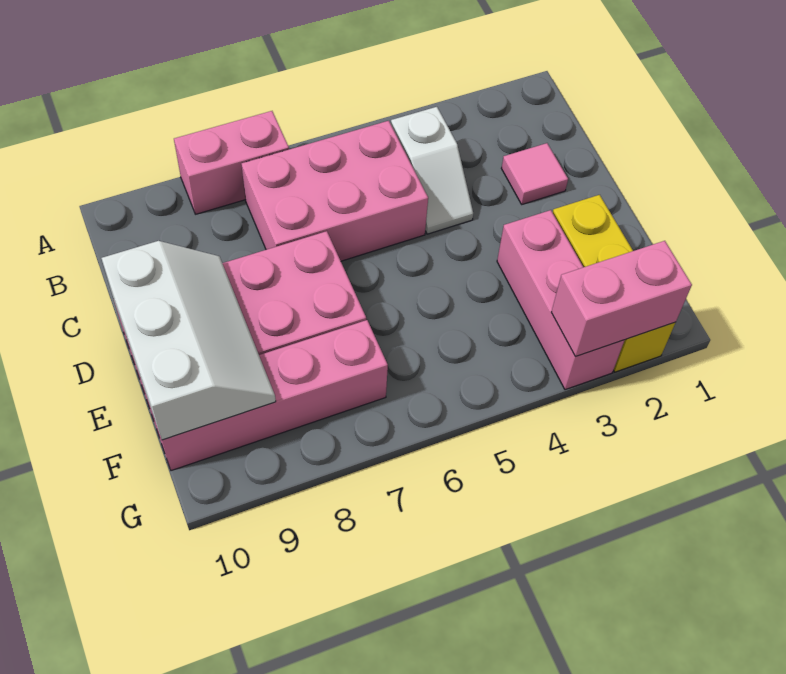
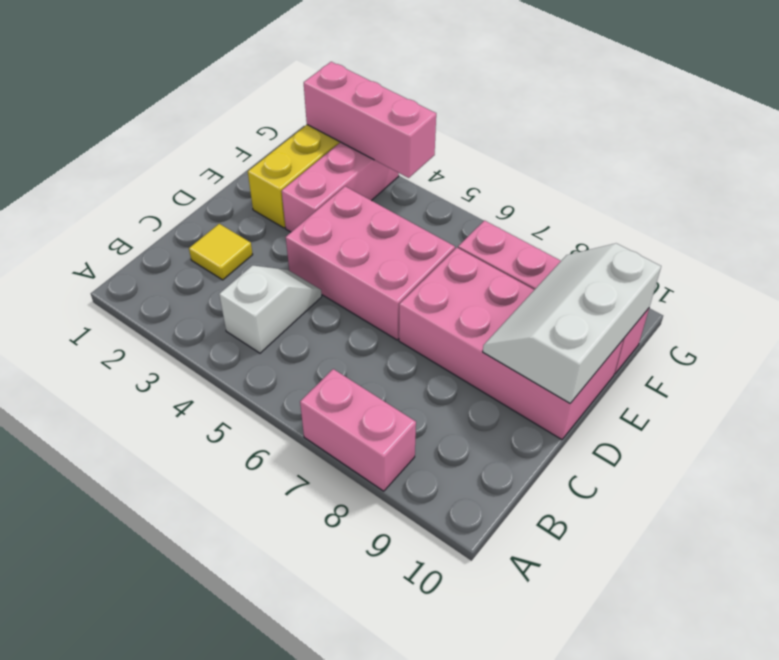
pink brick B5:C7 level 1 -> pink brick D4:E6 level 1
pink tile C2 level 1 -> yellow tile C2 level 1
pink brick G2:G3 level 2 -> pink brick G2:G4 level 2

